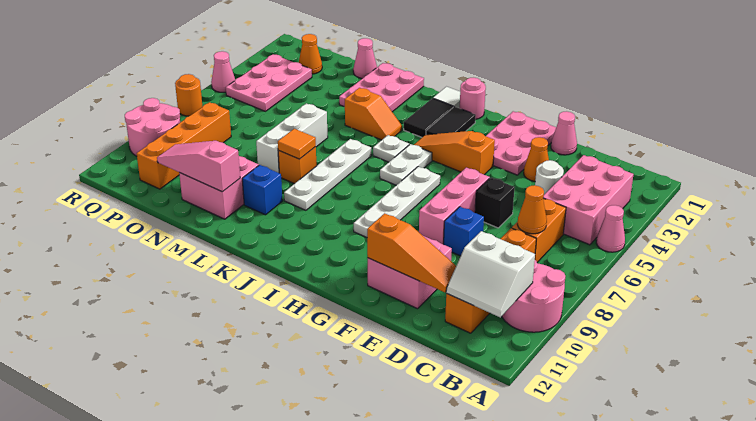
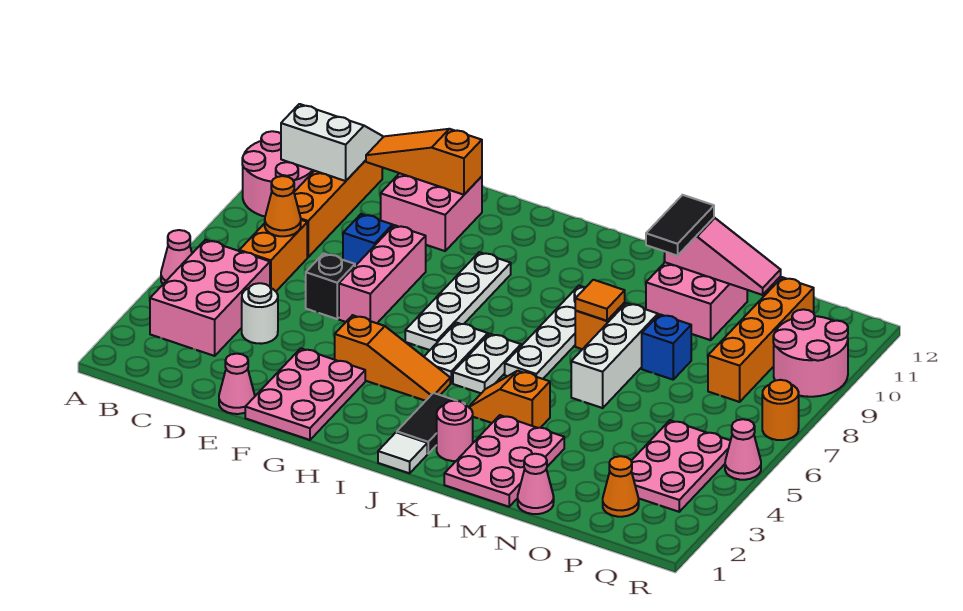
orange cone E3 level 1 -> none
pink round brick I1 level 1 -> pink round brick K2 level 1
black tile I2:I3 level 1 -> black tile M10:M11 level 3
white plate J5 level 1 -> white plate J5:J6 level 1
blue brick L10 level 1 -> blue brick N8 level 1

